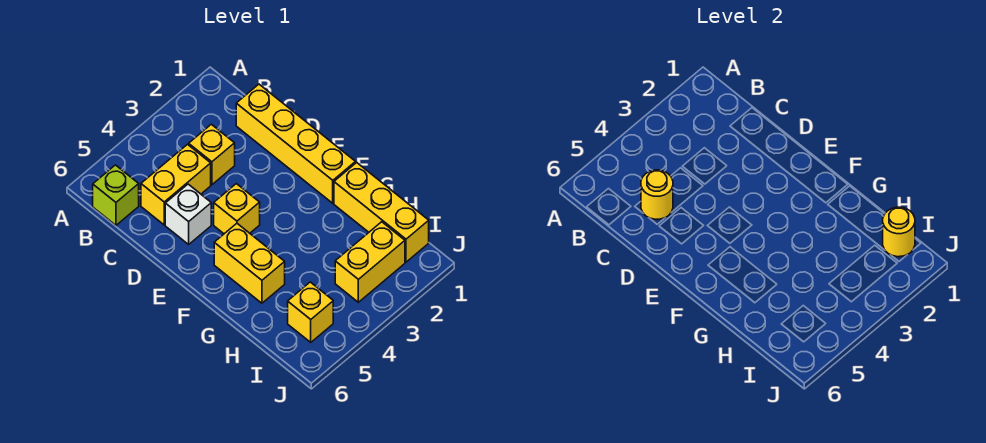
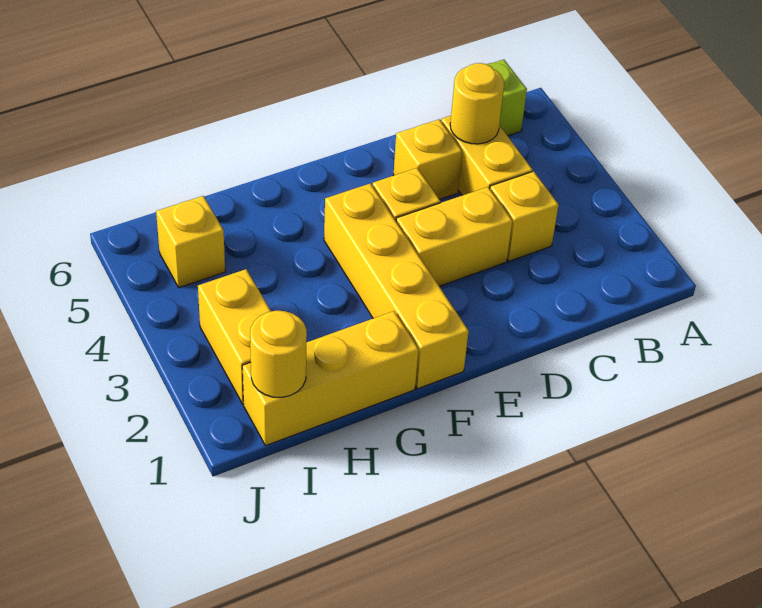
yellow brick C1:F1 level 1 -> yellow brick F1:F4 level 1
white brick D5 level 1 -> yellow brick D5 level 1
yellow brick F5:G5 level 1 -> yellow brick D3:E3 level 1

